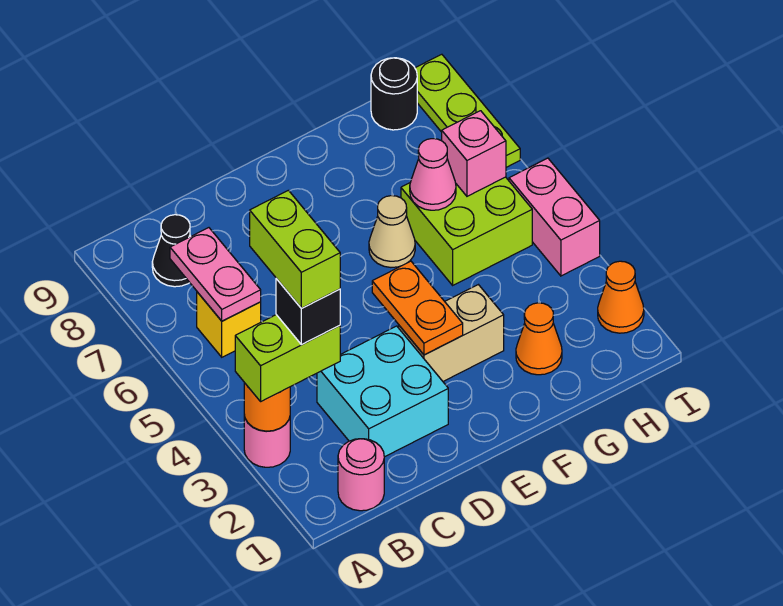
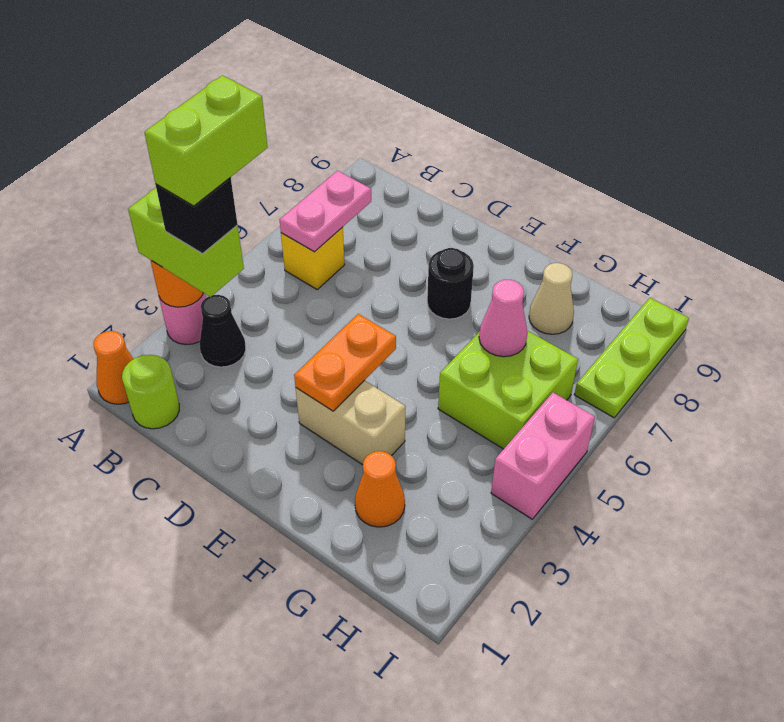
pink round brick B1 level 1 -> lime round brick B1 level 1
black cone B8 level 1 -> black cone B3 level 1
cyan brick C2:D3 level 1 -> none
tan cone F6 level 1 -> tan cone G8 level 1
pink brick H6 level 2 -> none
black round brick H9 level 1 -> black round brick E7 level 1
orange cone I2 level 1 -> orange cone A1 level 1

